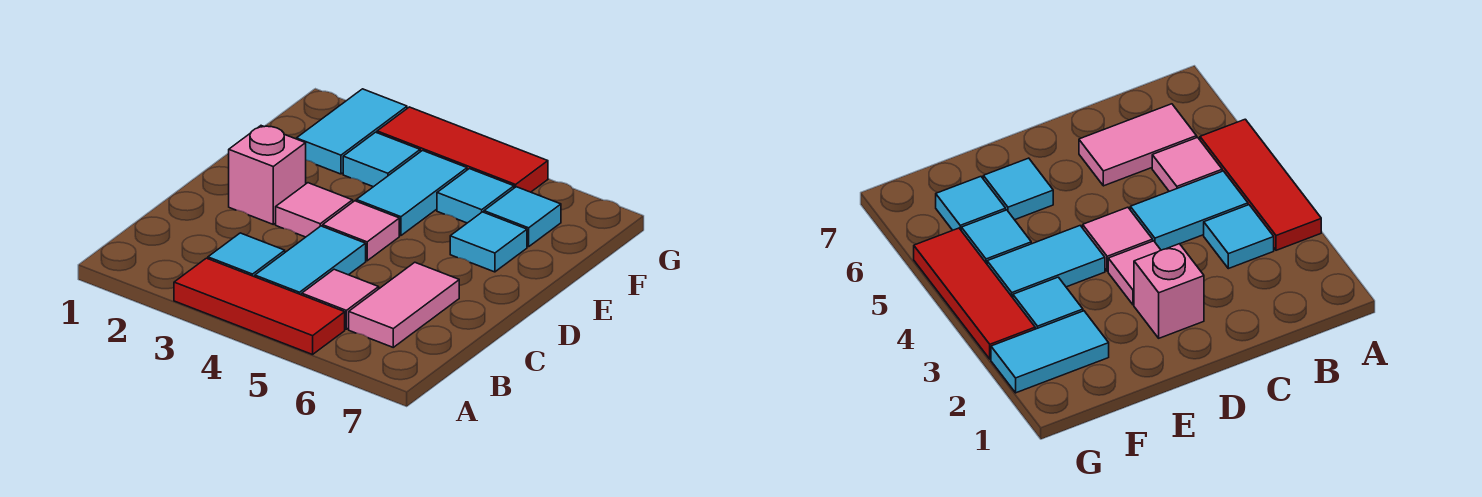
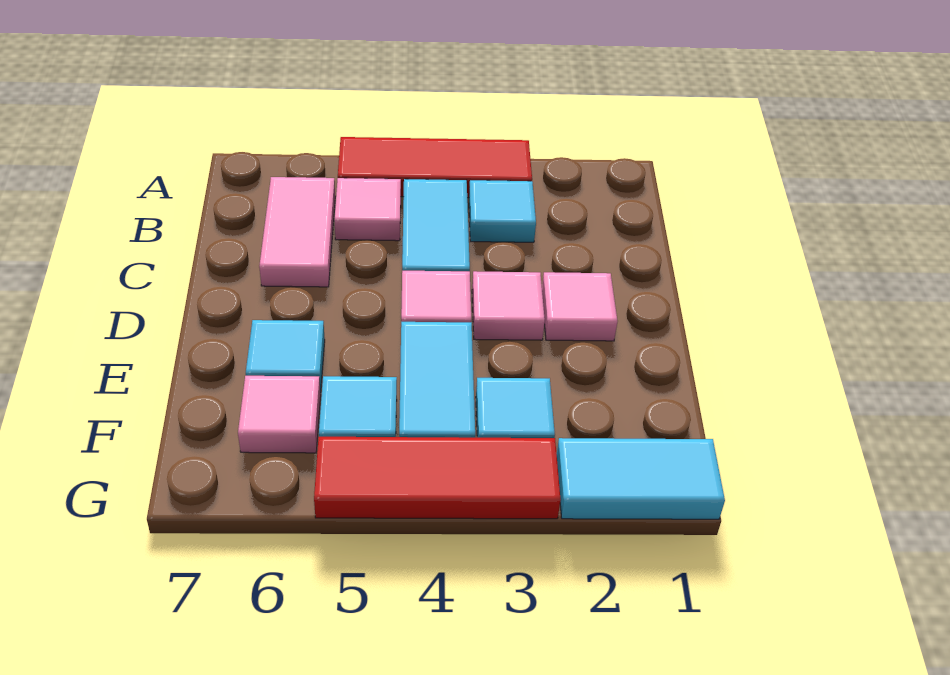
pink brick D2 level 1 -> pink tile D2 level 1
cyan tile F2:G2 level 1 -> cyan tile G1:G2 level 1
cyan tile F6 level 1 -> pink tile F6 level 1

